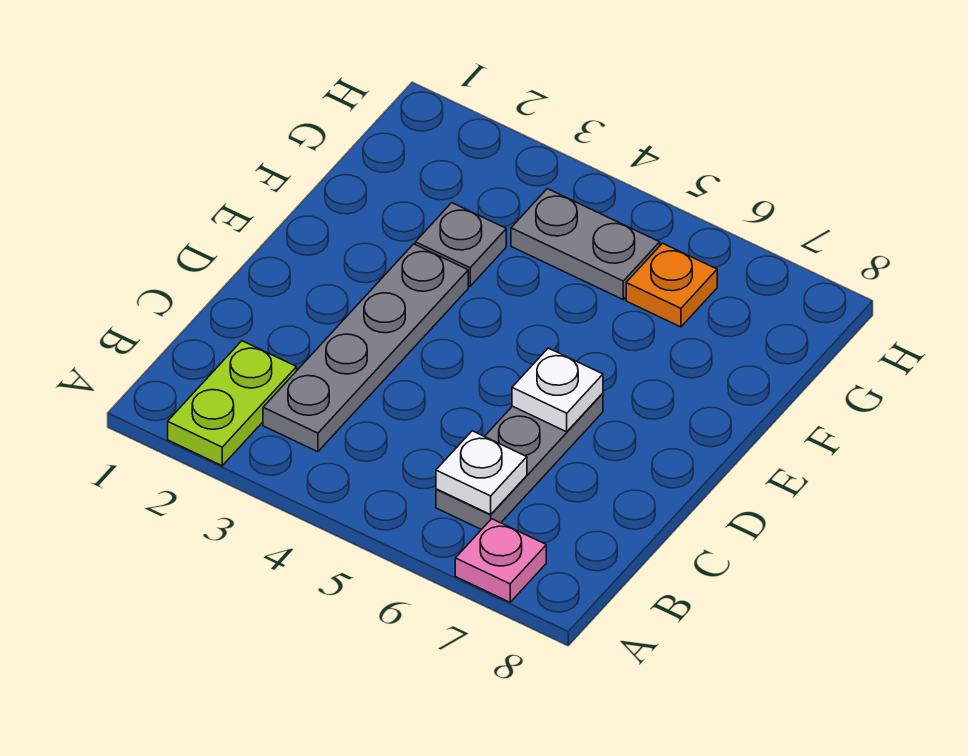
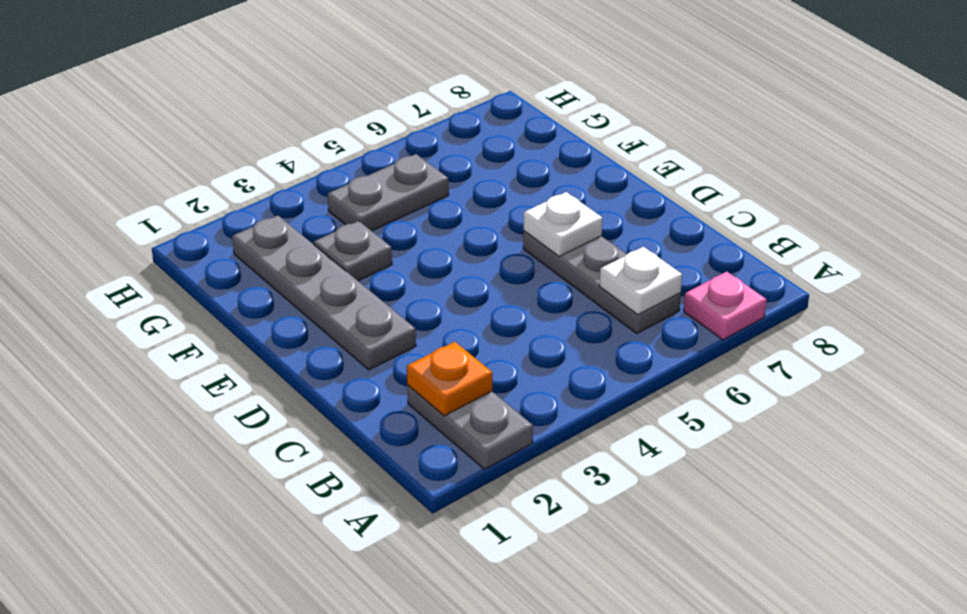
lime plate A2:B2 level 1 -> grey plate A2:B2 level 1
grey plate B3:E3 level 1 -> grey plate D2:G2 level 1
orange plate G6 level 1 -> orange plate B2 level 2

